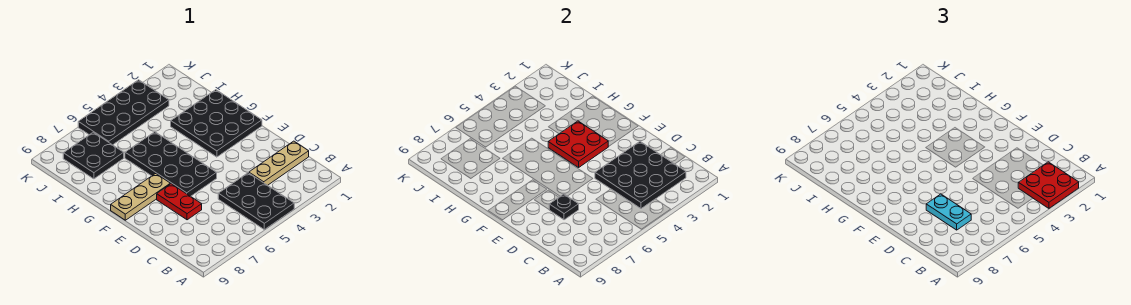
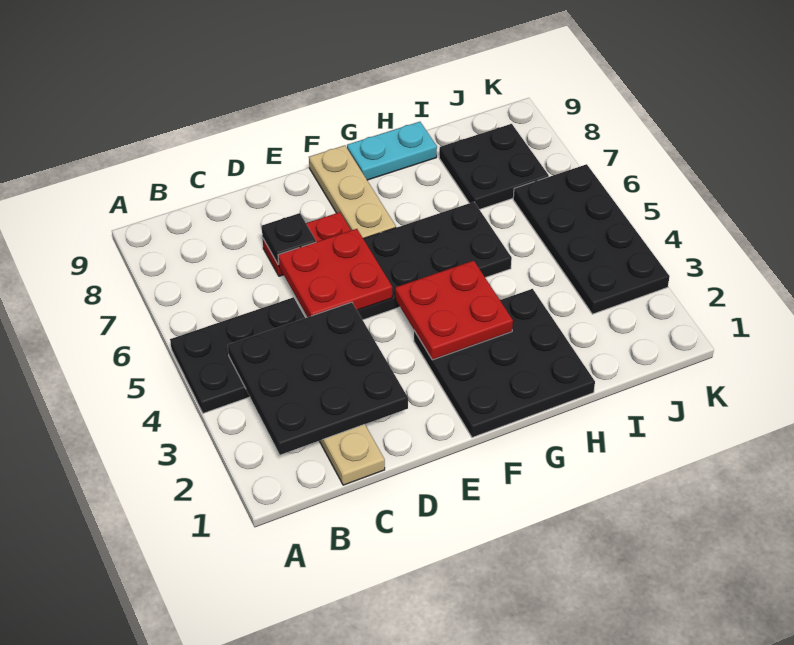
red plate A2:B3 level 3 -> red plate D5:E6 level 2
cyan plate C7:D7 level 3 -> cyan plate G9:H9 level 1

